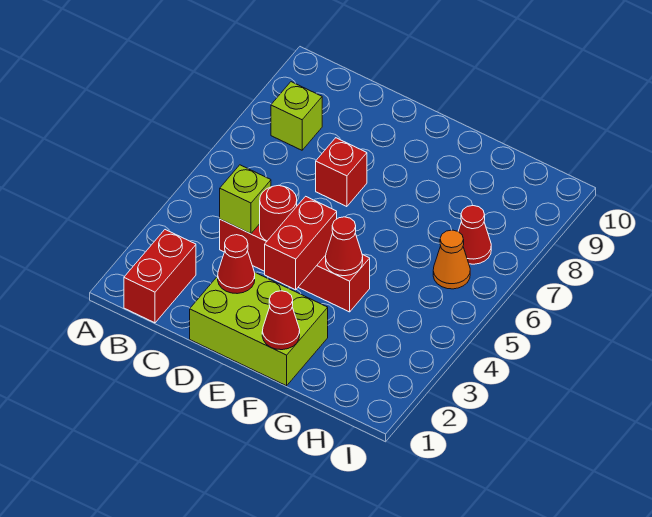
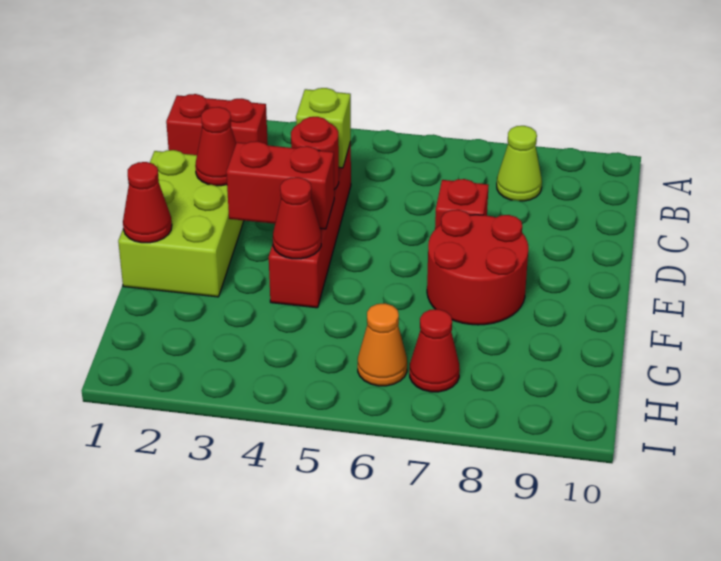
lime brick B8 level 1 -> lime cone B8 level 1
none -> red round brick E7:F8 level 1

